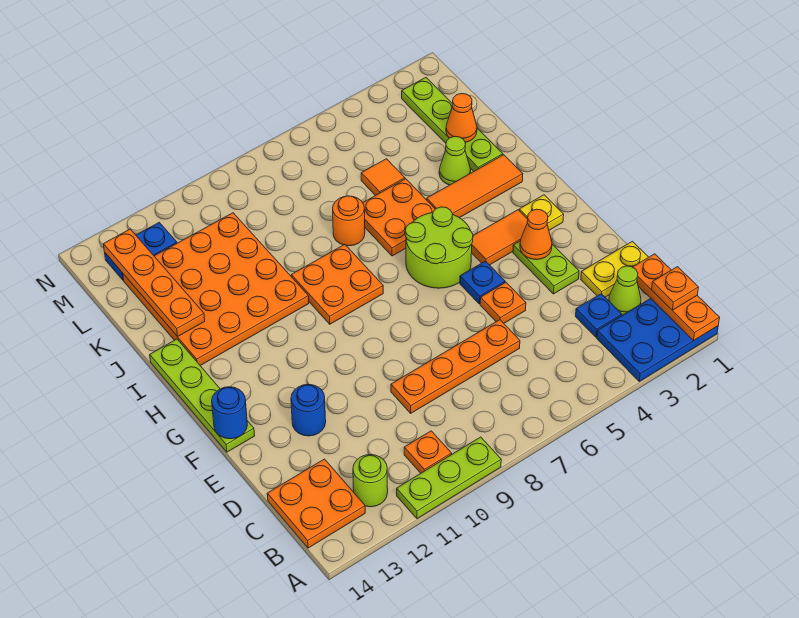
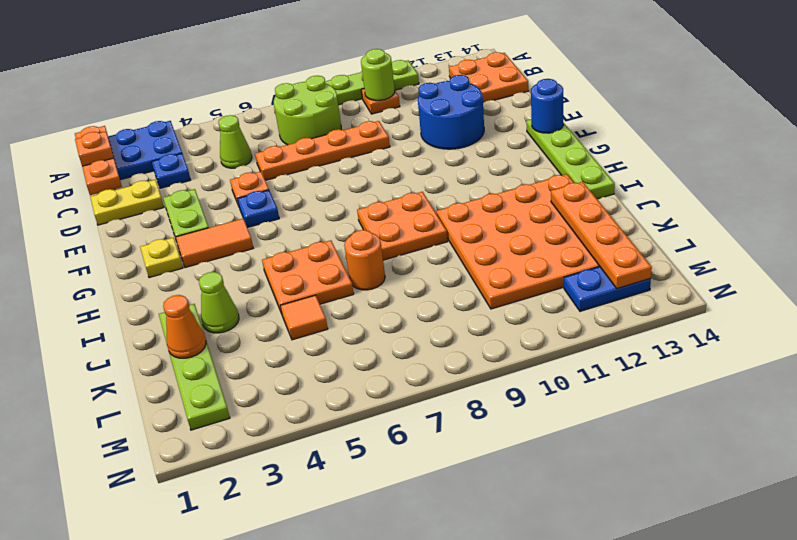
lime round brick B12 level 1 -> lime round brick B10 level 2
lime cone C2 level 1 -> lime cone C5 level 1
blue round brick E12 level 1 -> blue round brick D11:E12 level 1
orange cone F3 level 2 -> none
lime round brick G5:H6 level 1 -> lime round brick B7:C8 level 1
orange tile I2:I4 level 1 -> none

